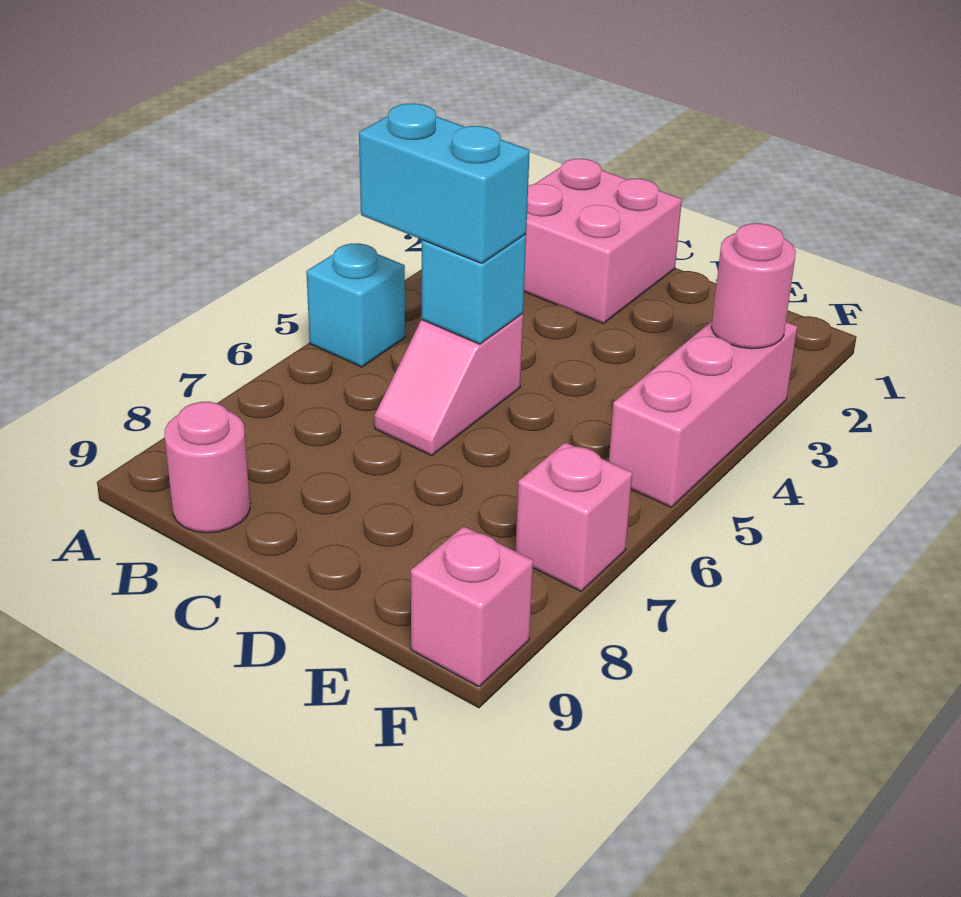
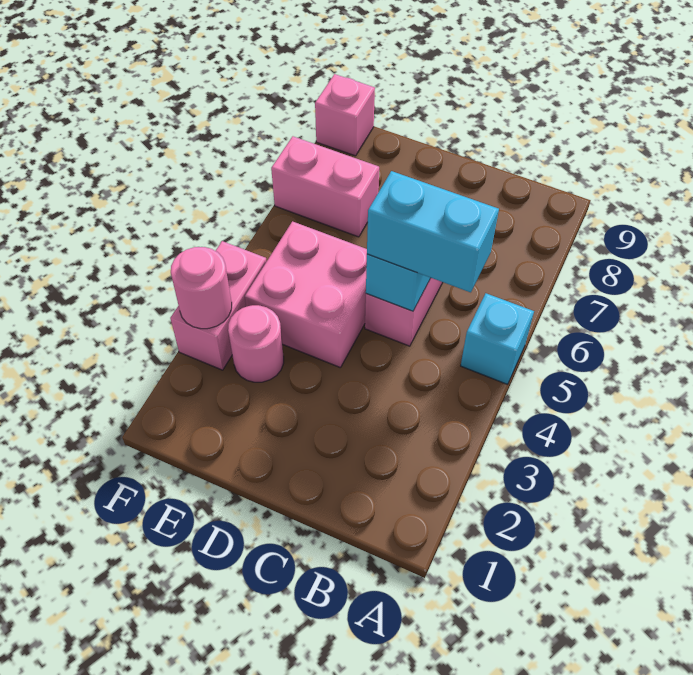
pink brick B1:C2 level 1 -> pink brick D4:E5 level 1
pink round brick B9 level 1 -> pink round brick E3 level 1
pink brick F3:F5 level 1 -> pink brick F3:F4 level 1
pink brick F7 level 1 -> pink brick E7:F7 level 1

